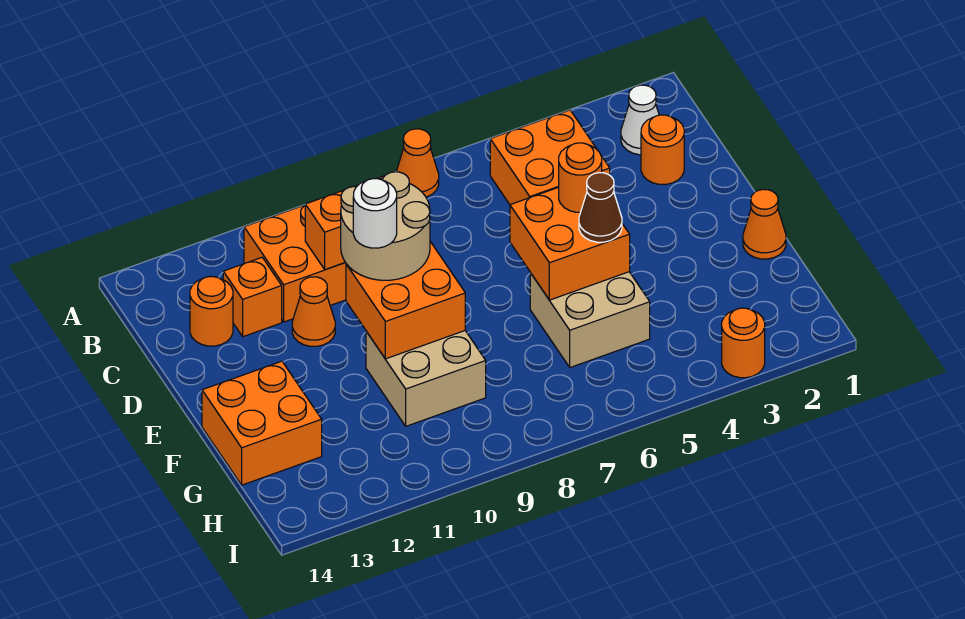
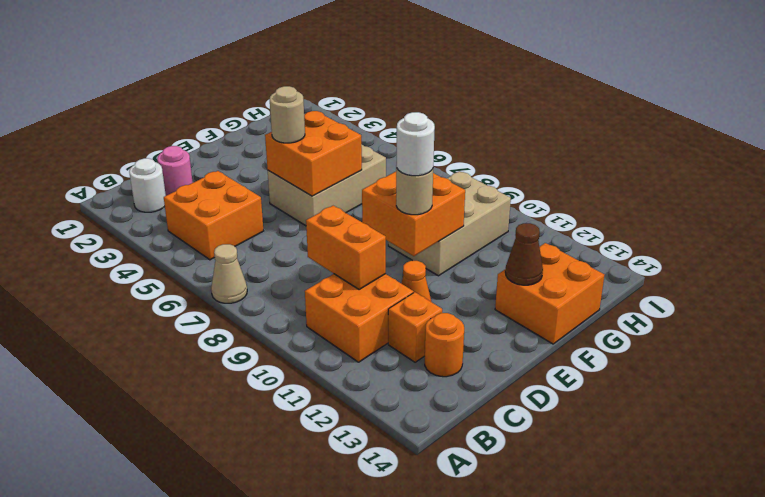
orange cone A7 level 1 -> tan cone A7 level 1
white cone B2 level 1 -> white round brick B2 level 1
orange round brick C2 level 1 -> pink round brick C2 level 1
tan round brick D9:E10 level 3 -> tan round brick E10 level 3
orange round brick E5 level 3 -> tan round brick E5 level 3
orange cone F1 level 1 -> none
tan brick F5:G6 level 1 -> tan brick E5:G6 level 1
brown cone F5 level 3 -> brown cone F13 level 2
tan brick F9:G10 level 1 -> tan brick F9:H10 level 1
orange round brick I3 level 1 -> none

